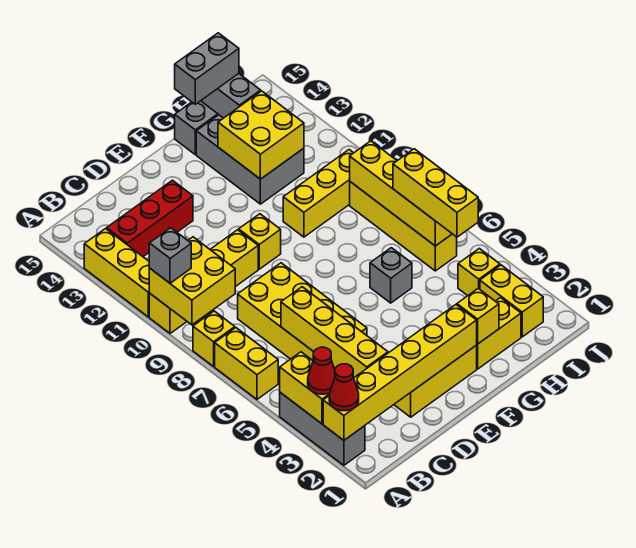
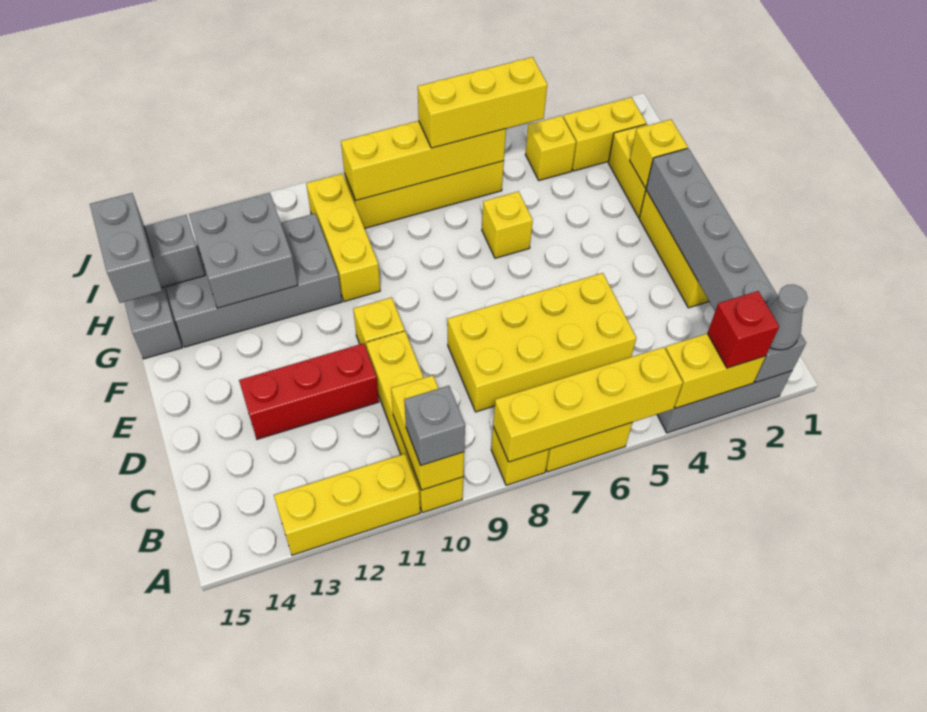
yellow brick A2:F2 level 2 -> grey brick A2:F2 level 2
red cone A2 level 3 -> grey cone A2 level 3
red cone A3 level 3 -> red brick A3 level 3
yellow brick A9:B10 level 2 -> yellow brick A10:B10 level 2
red brick B13:D13 level 1 -> red brick D11:D13 level 1
yellow brick C3:C6 level 2 -> yellow brick A5:A8 level 2
grey brick G6 level 1 -> yellow brick G6 level 1
grey brick G12:H14 level 1 -> grey brick G11:H14 level 1
yellow brick G12:H13 level 2 -> grey brick G12:H13 level 2

